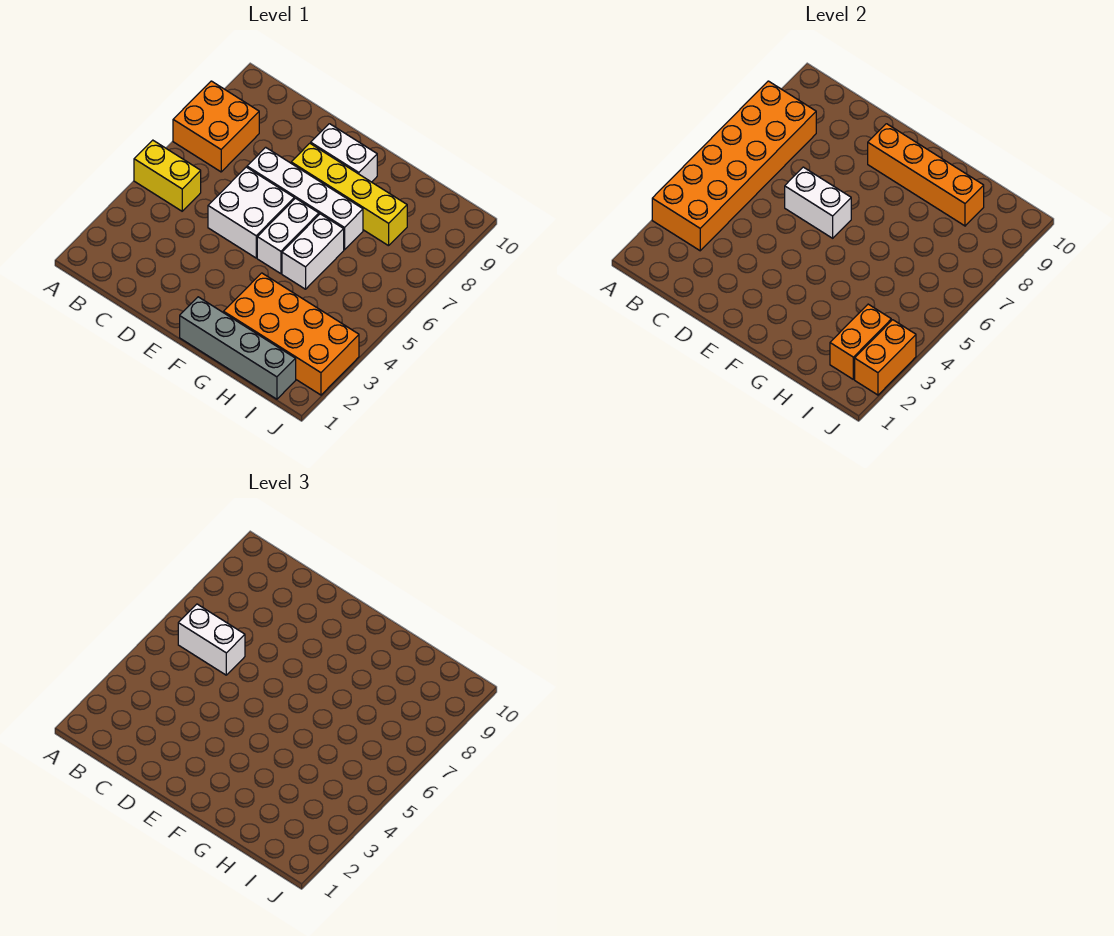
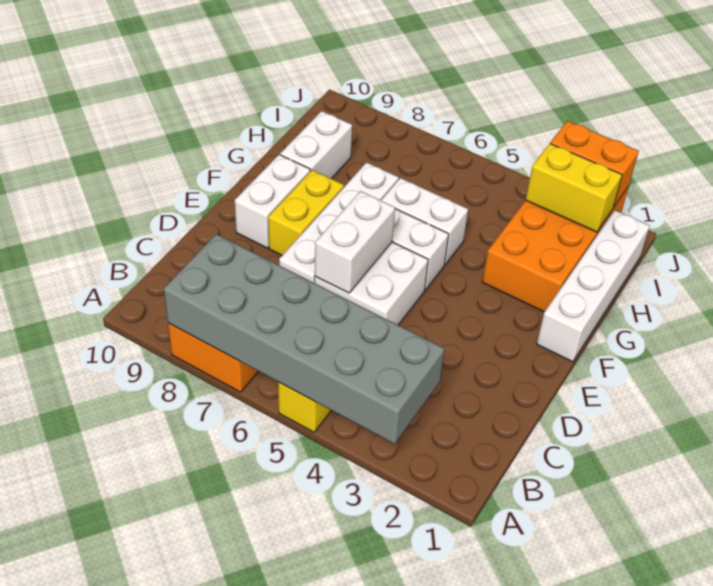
orange brick A3:B8 level 2 -> grey brick A3:B8 level 2
white brick B6:C6 level 3 -> white brick G9:H9 level 1
yellow brick E8:H8 level 1 -> yellow brick E8:F8 level 1
orange brick E9:H9 level 2 -> none
grey brick F1:I1 level 1 -> white brick F1:I1 level 1
orange brick I2:I3 level 2 -> yellow brick I2:I3 level 2

